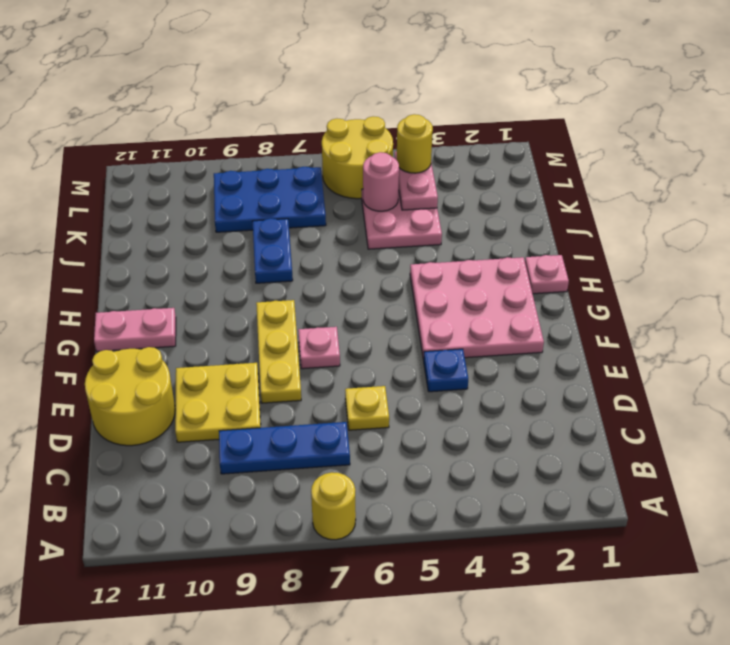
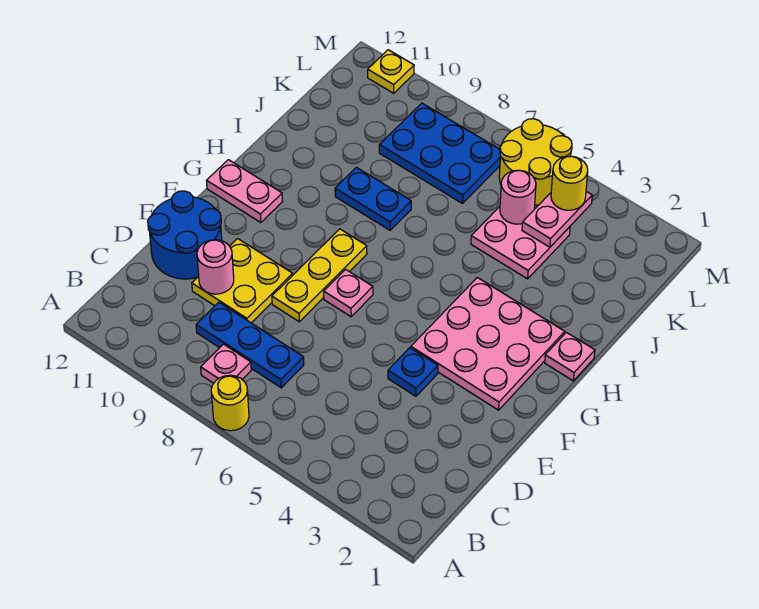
none -> pink plate B8 level 1
yellow plate D6 level 1 -> yellow plate M11 level 1
none -> pink round brick D10 level 2
yellow round brick D11:E12 level 1 -> blue round brick D11:E12 level 1
blue plate I8:J8 level 1 -> blue plate I8:I9 level 1

